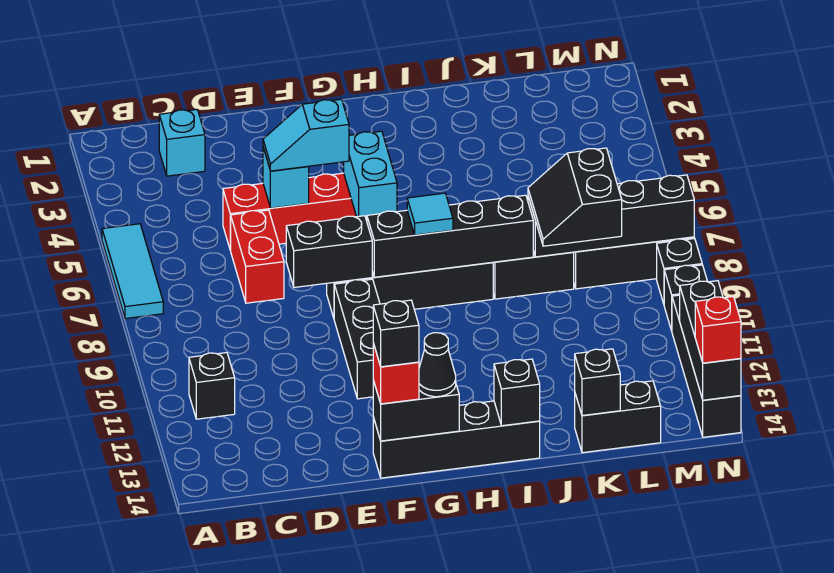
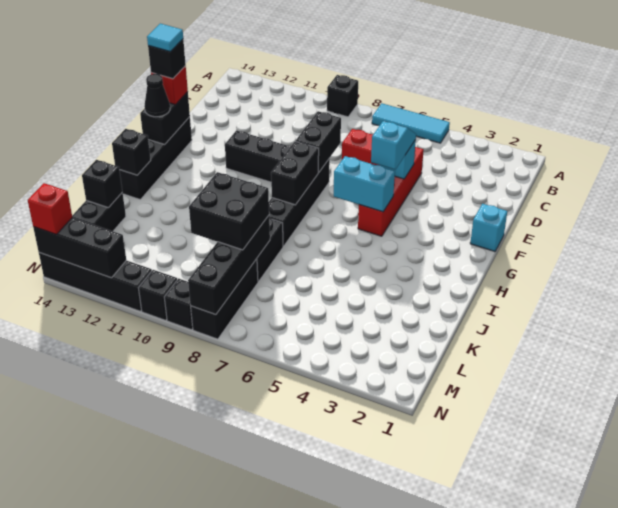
black brick B11 level 1 -> black brick A9 level 1
cyan brick C2 level 1 -> cyan brick F1 level 1
black brick G8:J8 level 2 -> black brick G8:H8 level 2
cyan tile H8 level 3 -> cyan tile F14 level 5
black slope K8:L9 level 3 top L -> black brick K8:L9 level 3

